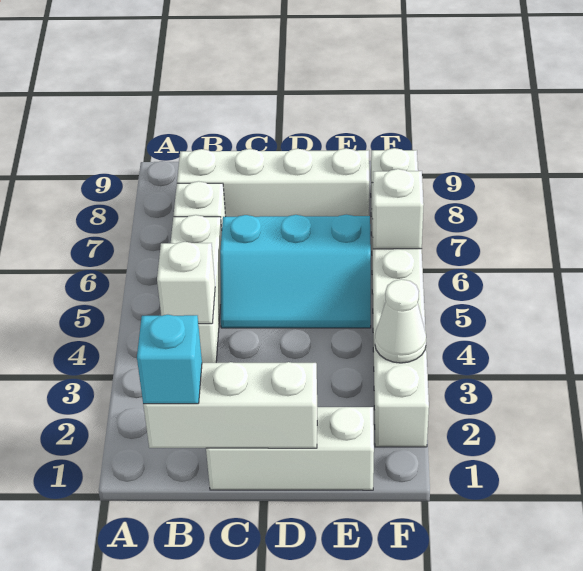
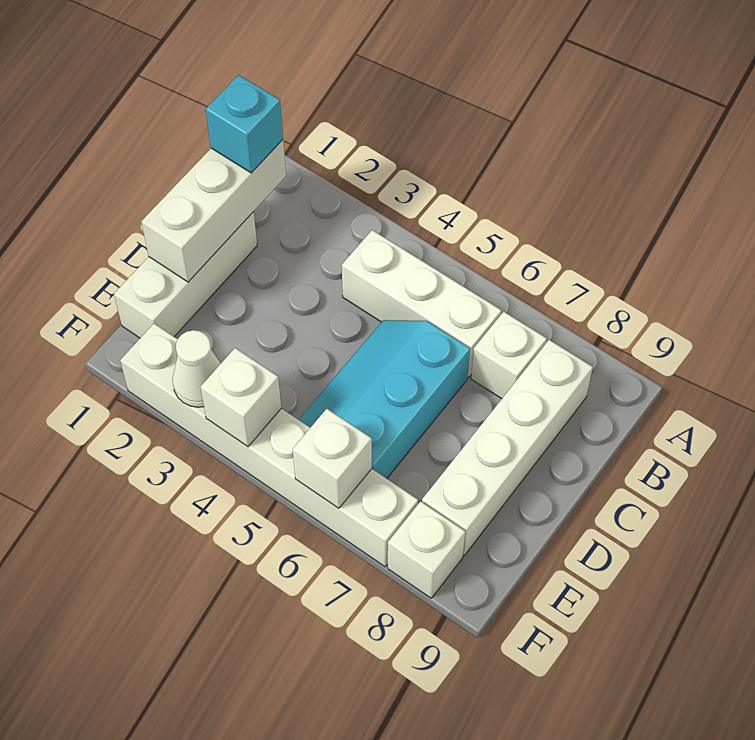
white brick B4 level 2 -> white brick F4 level 2

